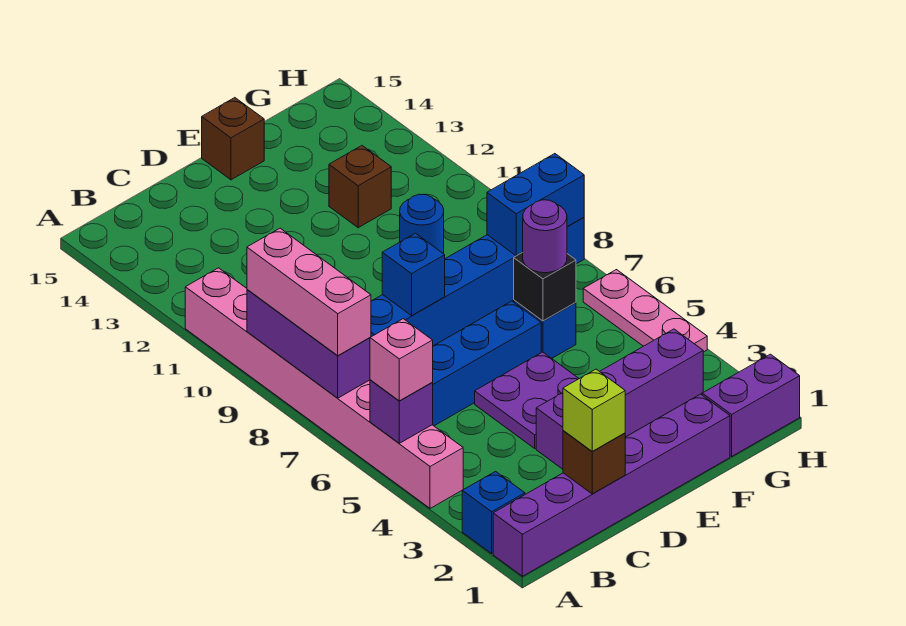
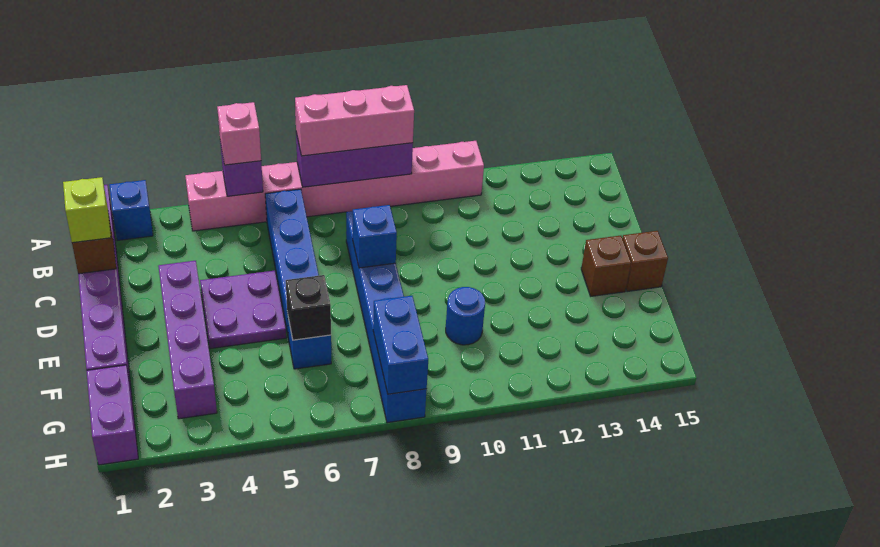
purple round brick F6 level 3 -> none
brown brick F12 level 1 -> brown brick E14 level 1
pink plate H4:H6 level 1 -> none

